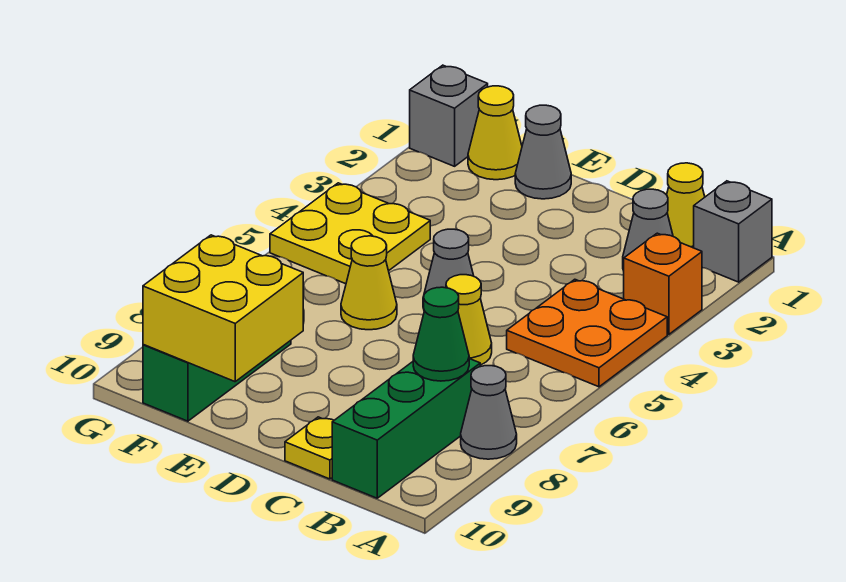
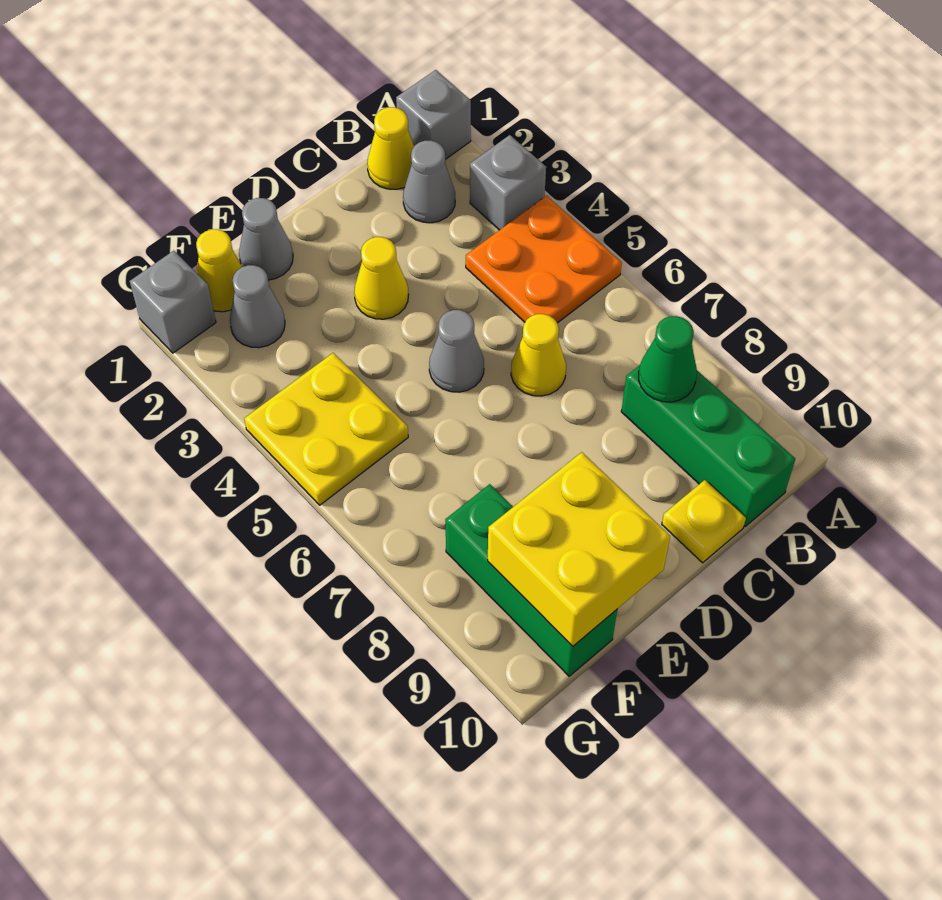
orange brick A3 level 1 -> grey brick A3 level 1
grey cone A8 level 1 -> grey cone F2 level 1
yellow cone E6 level 1 -> yellow cone D3 level 1

